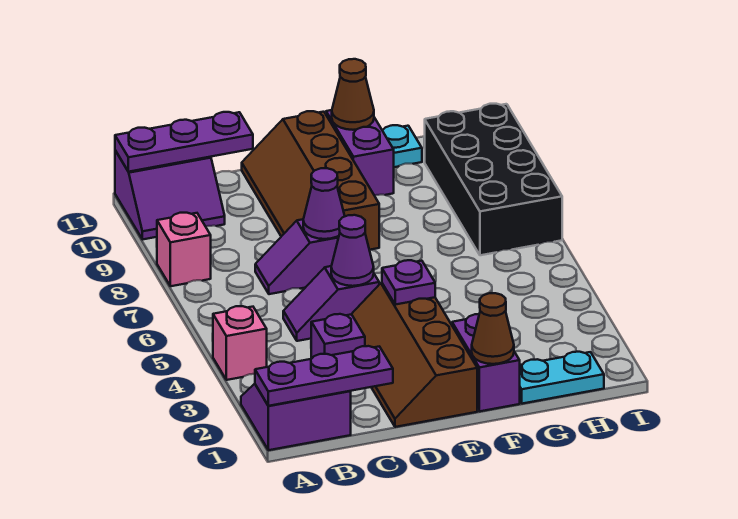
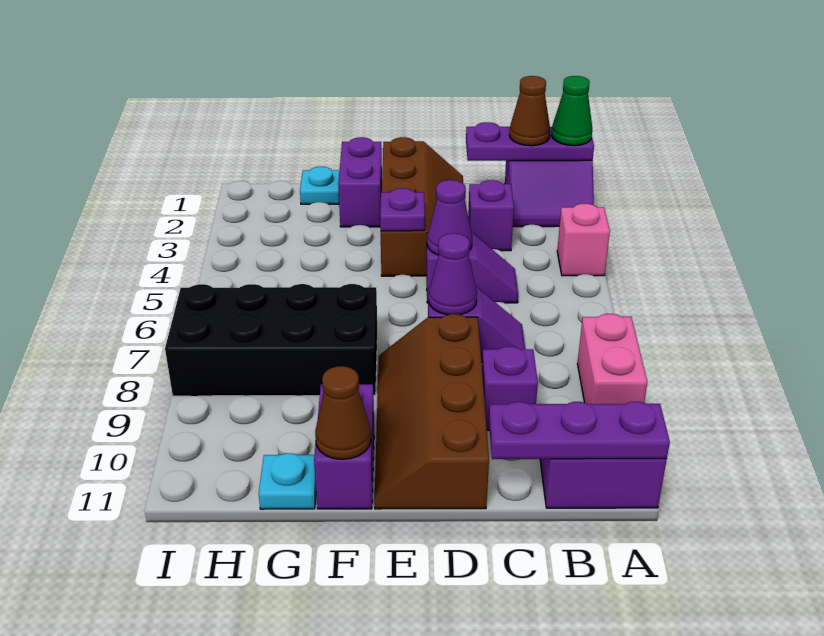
none -> green cone A1 level 3
pink brick A8 level 1 -> pink brick A8:A9 level 1
none -> purple brick C9 level 1
brown slope D8:E11 level 1 top E -> brown slope D8:E11 level 1 top D
brown cone F1 level 2 -> brown cone B1 level 3
cyan plate G1:H1 level 1 -> cyan plate G1 level 1
black brick H7:I10 level 1 -> black brick F7:I8 level 1

